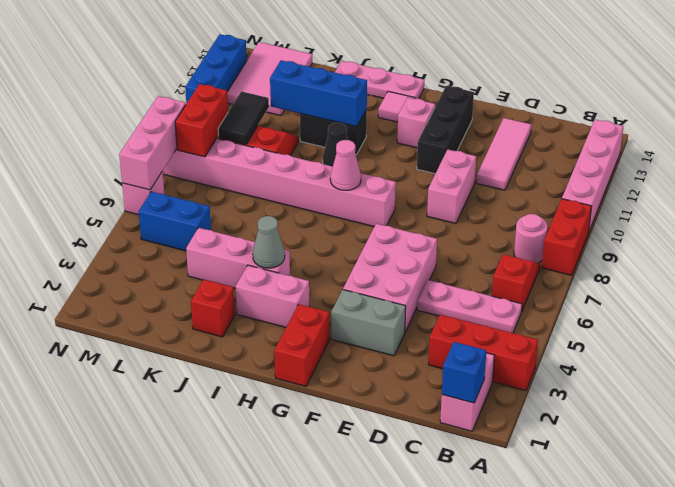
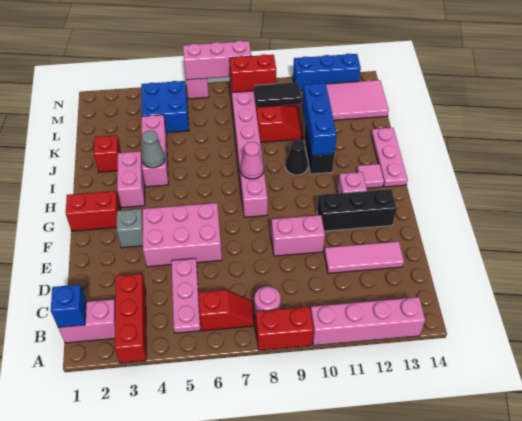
grey brick E3:F3 level 1 -> grey brick F3 level 1
blue brick L5:M5 level 1 -> blue brick L4:M5 level 1

